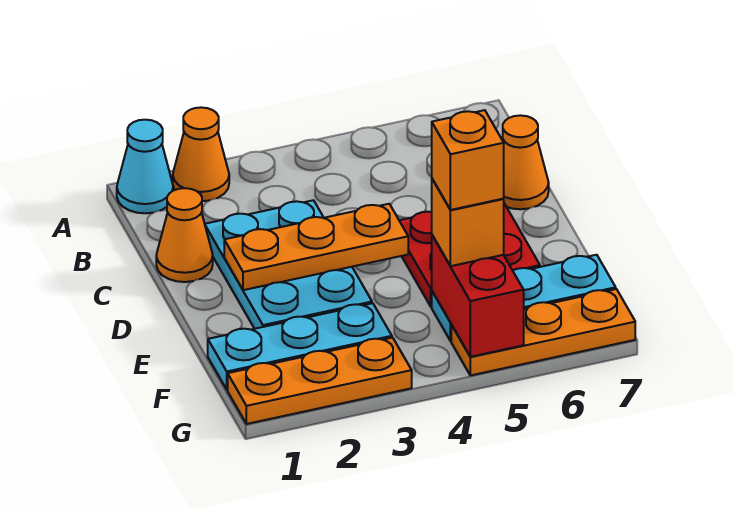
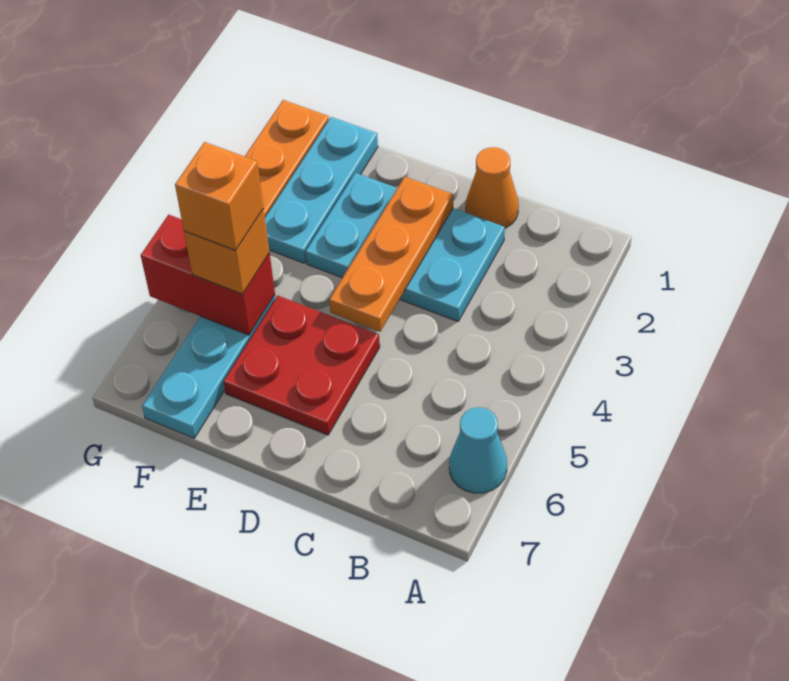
cyan cone A1 level 1 -> cyan cone A6 level 1
orange cone A2 level 1 -> none
orange cone C7 level 1 -> none
orange plate G5:G7 level 1 -> none

